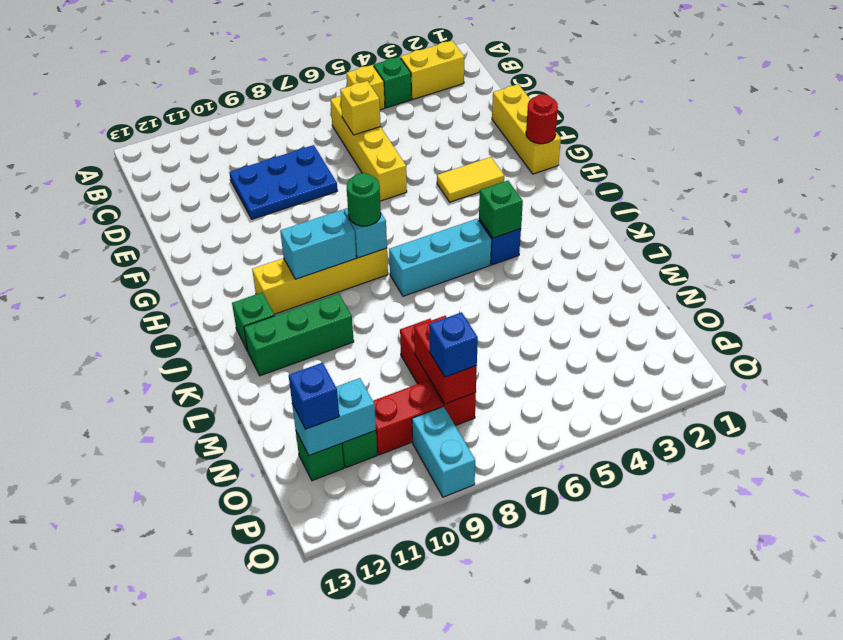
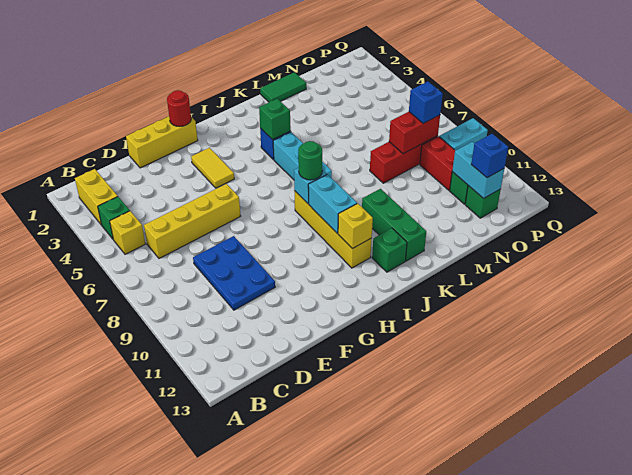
yellow brick D6 level 2 -> yellow brick I11 level 2
none -> green tile L1:M1 level 1

